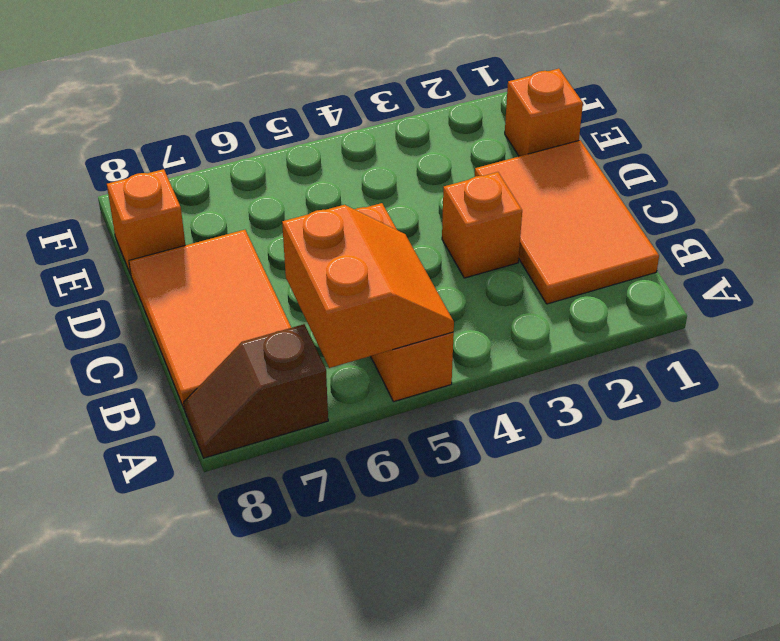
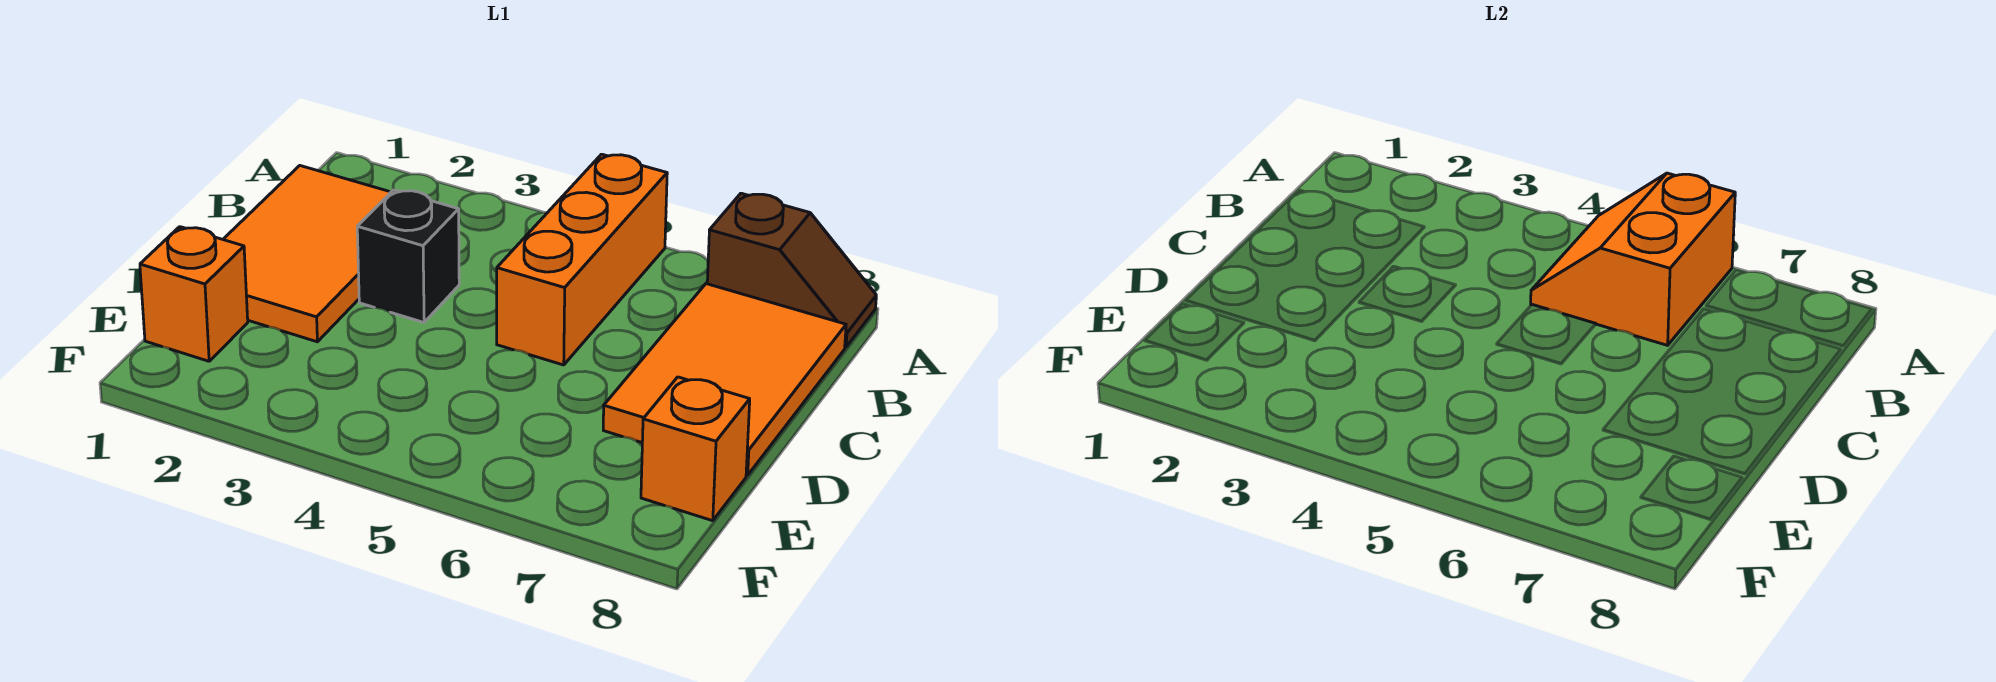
orange brick C3 level 1 -> black brick C3 level 1

